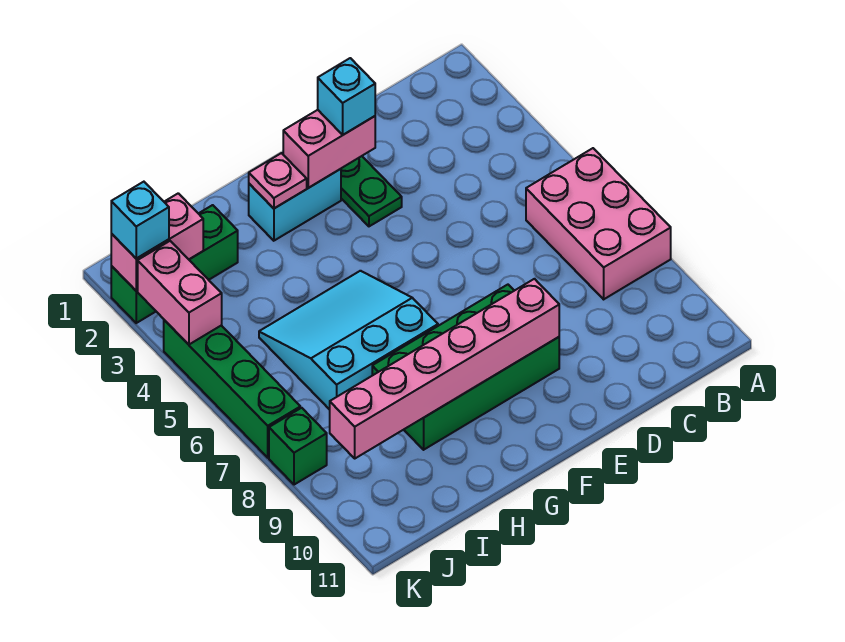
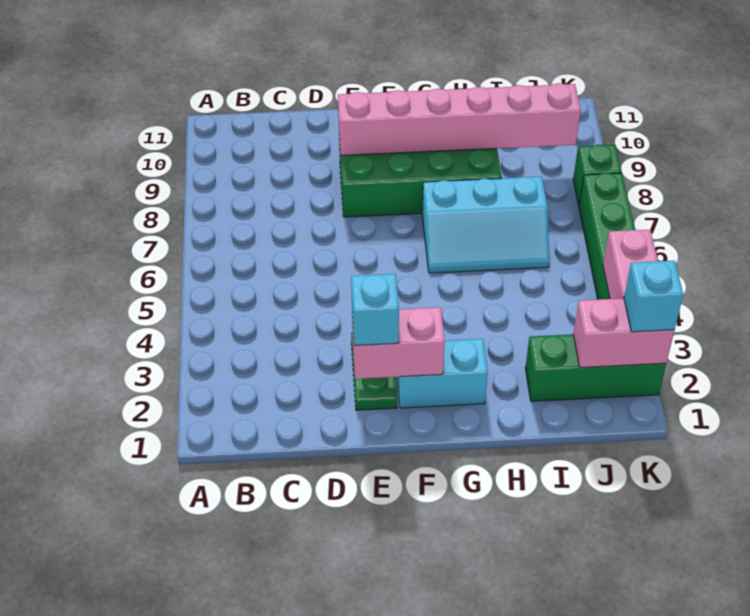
pink brick A6:B8 level 1 -> none
pink plate G2 level 2 -> none
cyan slope G5:I7 level 1 top 7 -> cyan slope G6:I7 level 1 top 7

